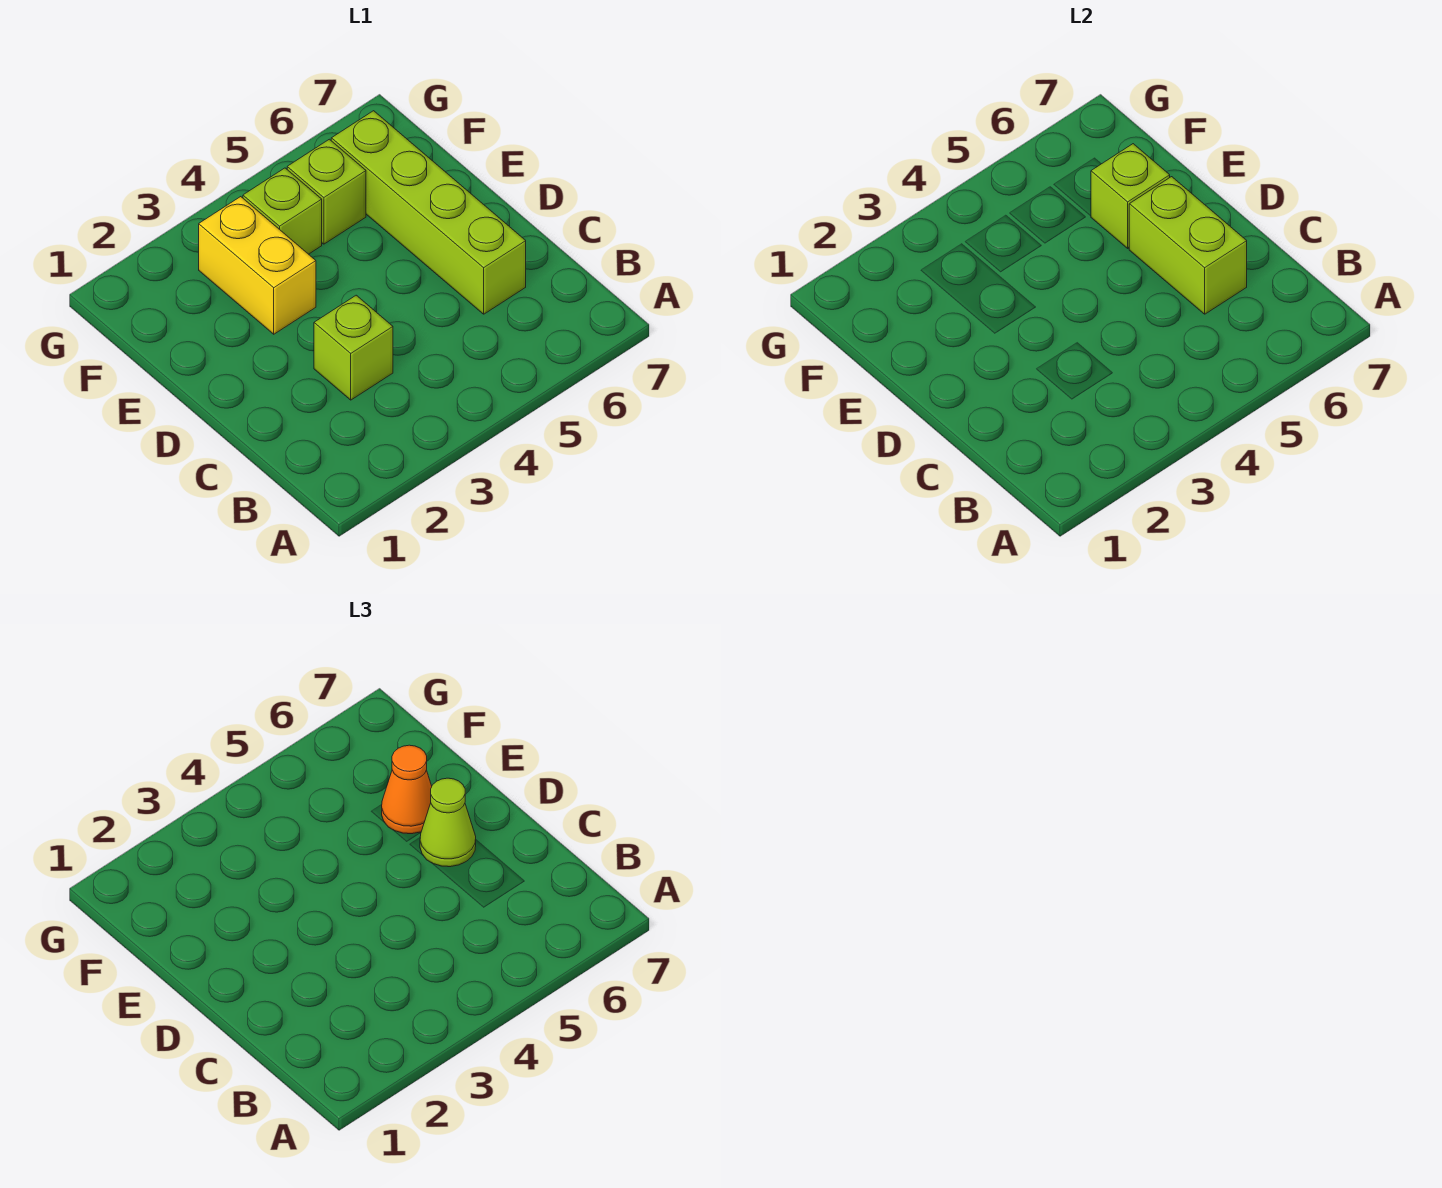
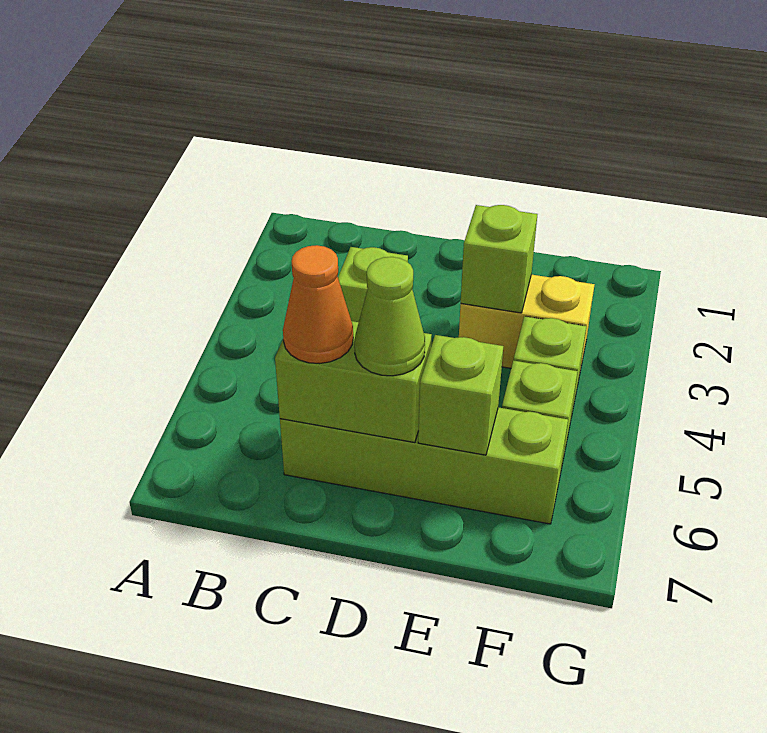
none -> lime brick E3 level 2
orange cone E6 level 3 -> orange cone C6 level 3

